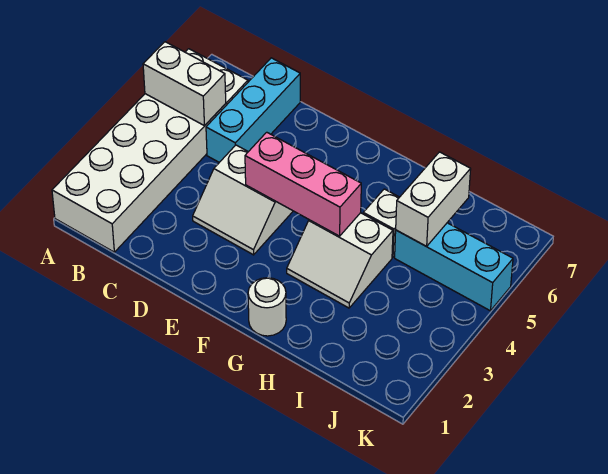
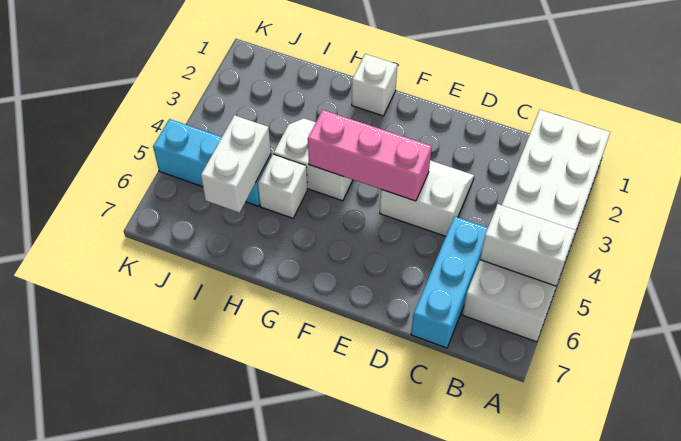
white round brick G1 level 1 -> white brick G1 level 1

